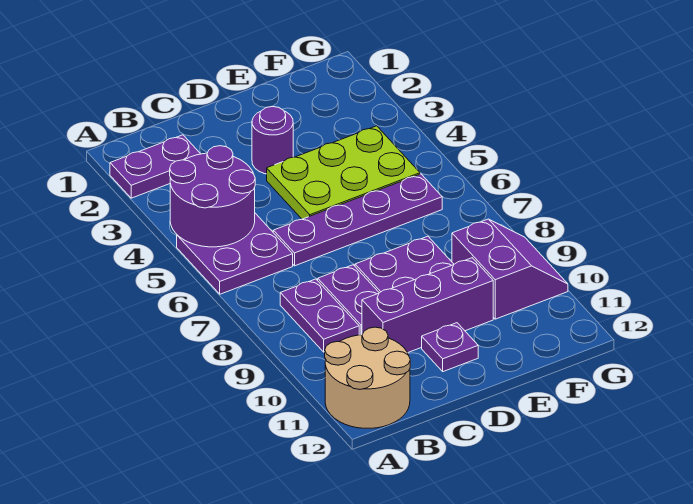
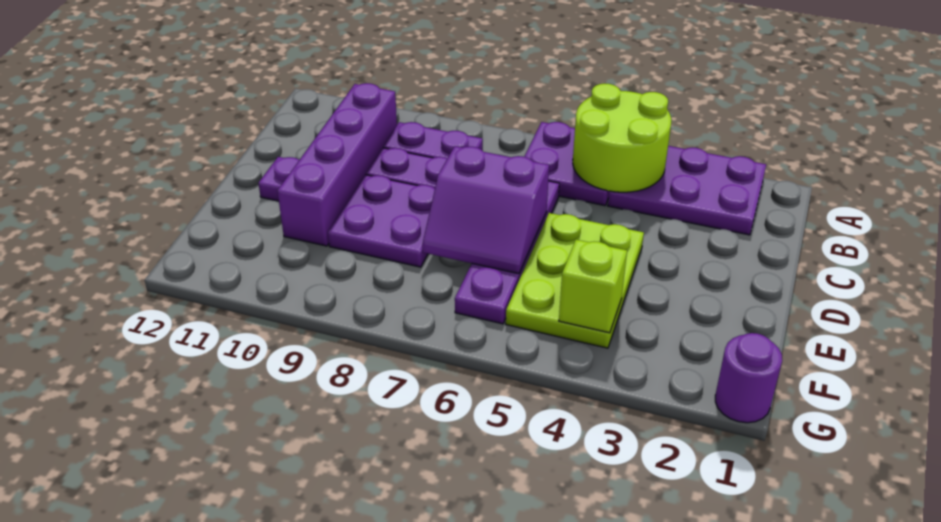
purple plate A2:B2 level 1 -> purple plate A2:B4 level 1
purple round brick A4:B5 level 2 -> lime round brick A4:B5 level 2
tan round brick A11:B12 level 1 -> none
purple brick C10:E10 level 1 -> purple brick B10:E10 level 1
purple round brick D3 level 1 -> purple round brick G1 level 1
none -> lime brick F4 level 2
purple slope F9:G10 level 1 top F -> purple slope D6:E7 level 2 top D

